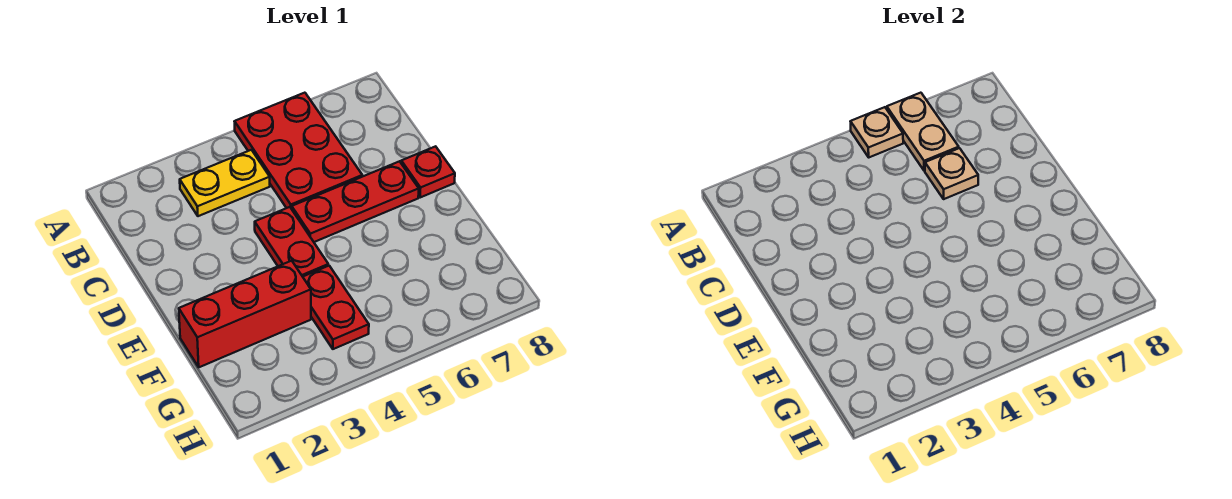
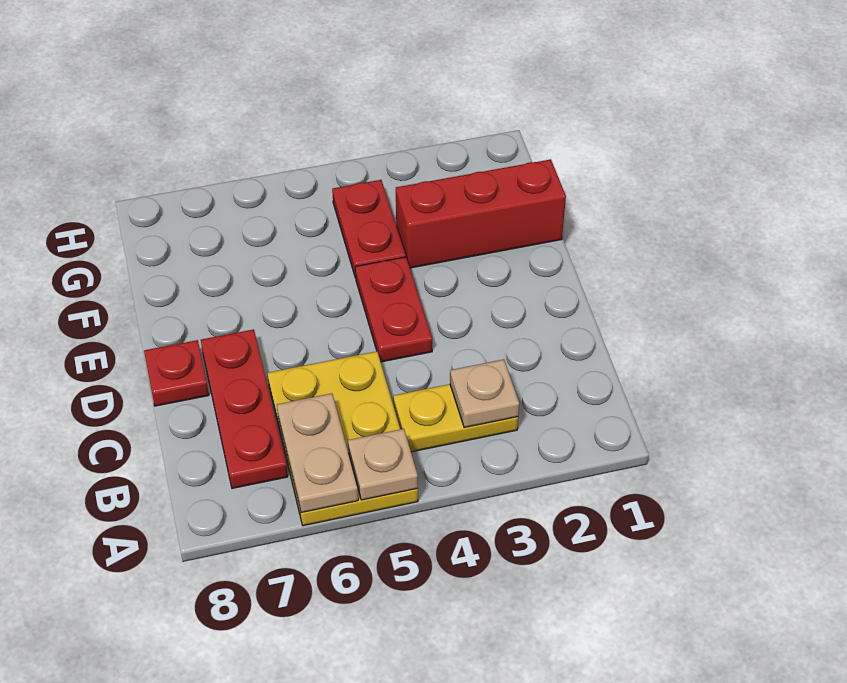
red plate A5:C6 level 1 -> yellow plate A5:C6 level 1
tan plate C6 level 2 -> tan plate B3 level 2
red plate D5:D7 level 1 -> red plate B7:D7 level 1

